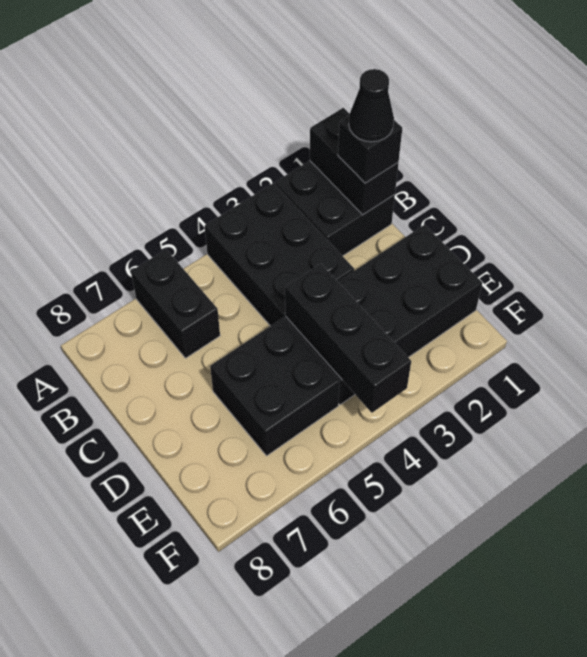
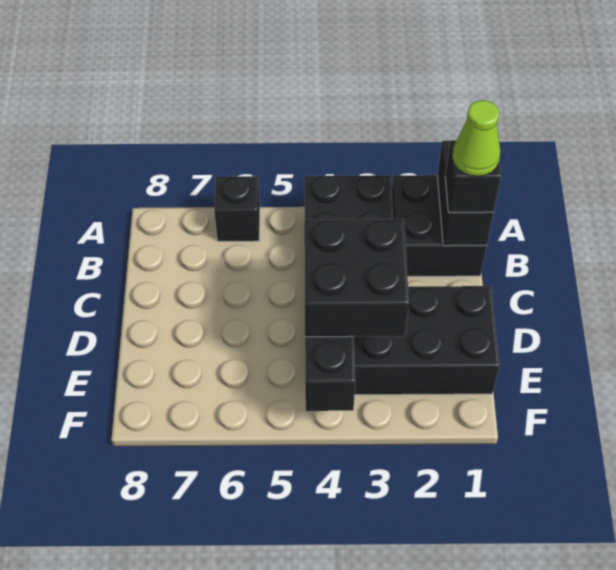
black brick A6:B6 level 1 -> black brick A6 level 1
black cone B1 level 4 -> lime cone B1 level 4
black brick D5:E6 level 1 -> black brick D3:E4 level 3

